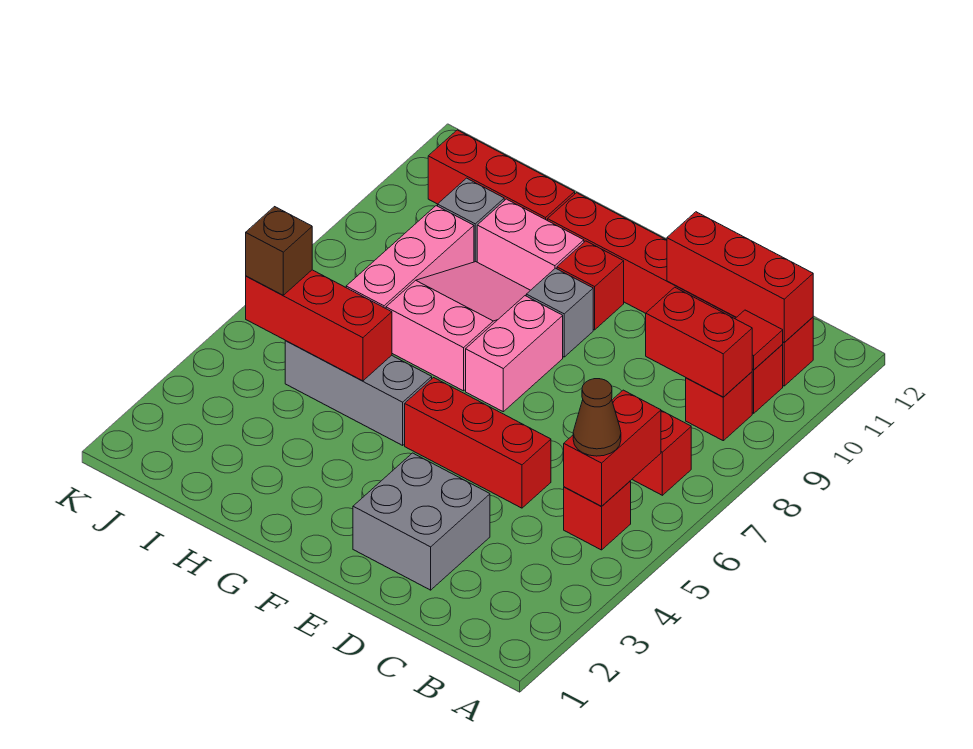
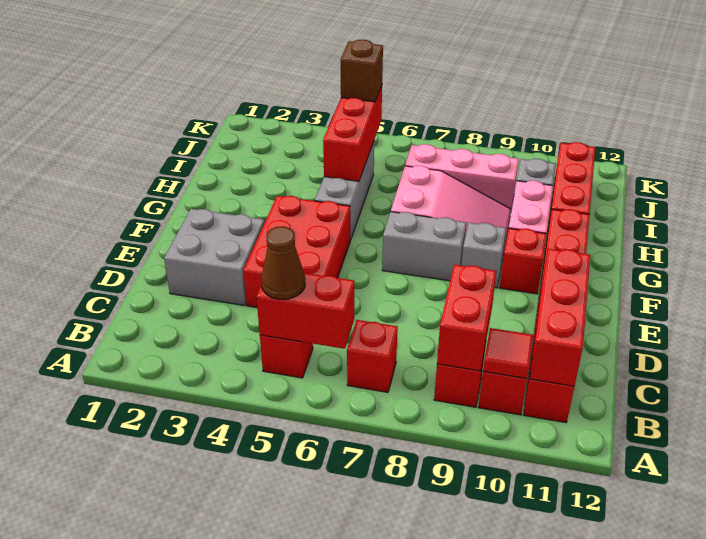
red brick D5:F5 level 1 -> red brick D4:F5 level 1
pink brick F7:F8 level 1 -> grey brick F7:F8 level 1

